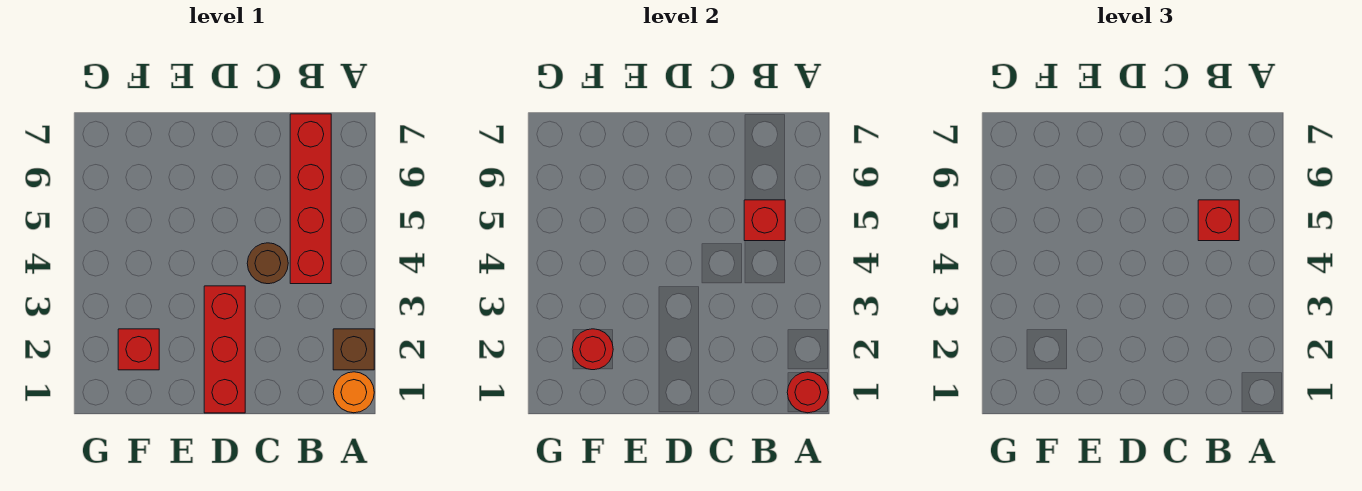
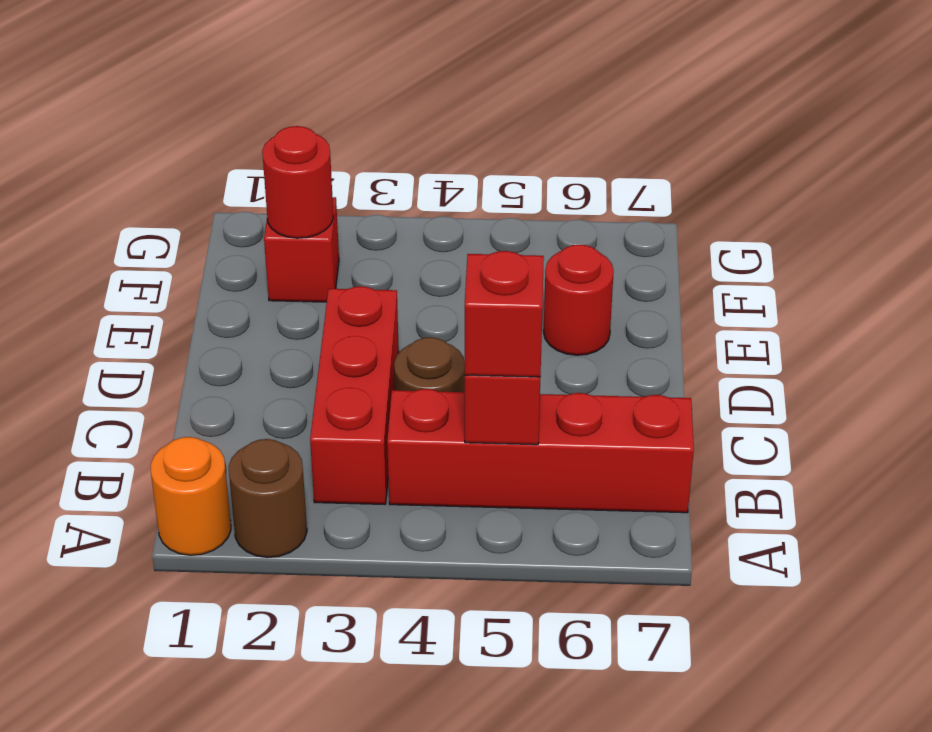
red round brick A1 level 2 -> red round brick E6 level 1
brown brick A2 level 1 -> brown round brick A2 level 1
red brick D1:D3 level 1 -> red brick B3:D3 level 1

